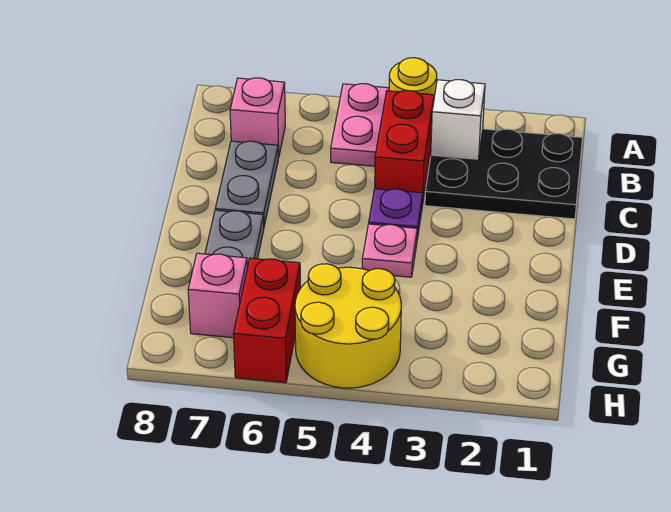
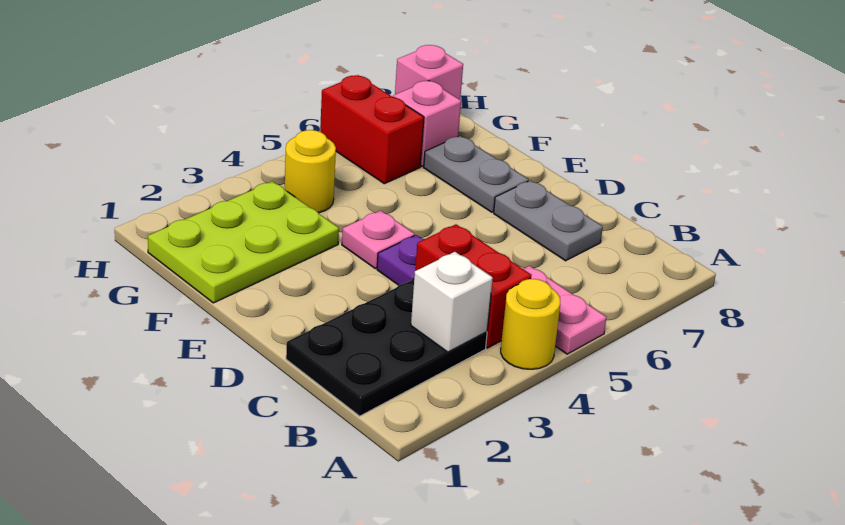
pink brick B7 level 1 -> pink brick H8 level 1
none -> lime plate F1:G3 level 1
yellow round brick G4:H5 level 1 -> yellow round brick G4 level 1

